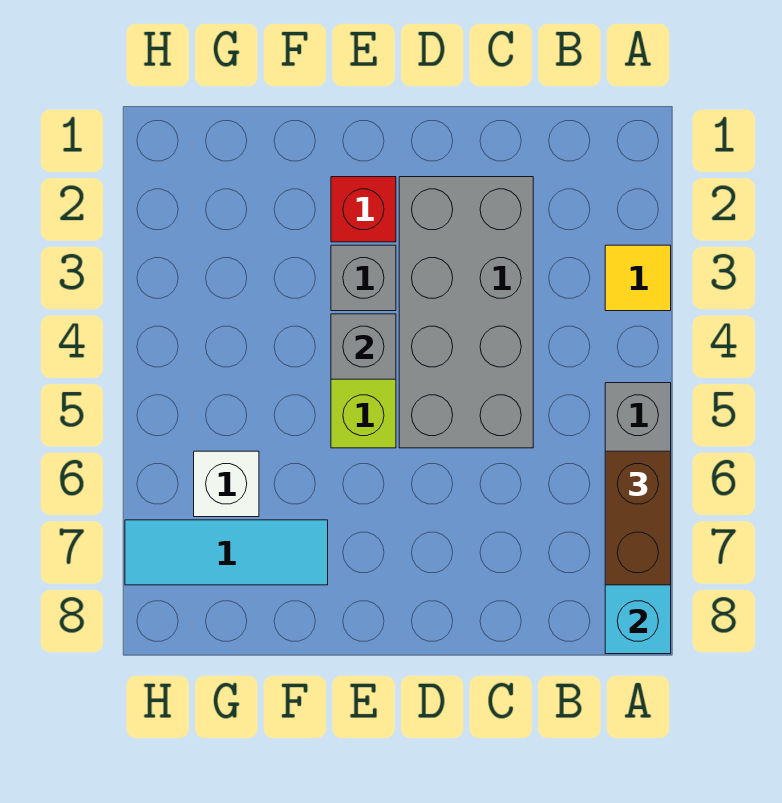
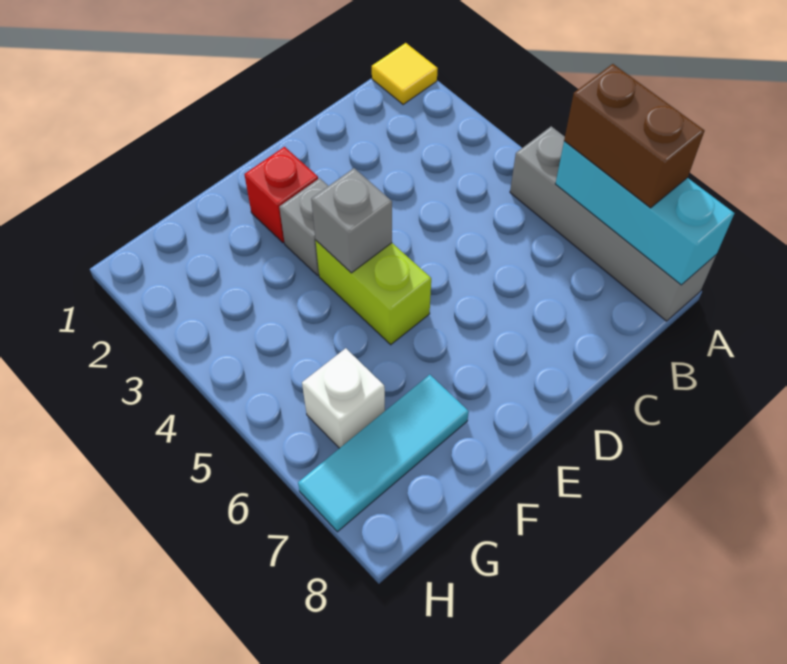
yellow tile A3 level 1 -> yellow tile A1 level 1
grey brick C2:D5 level 1 -> none

